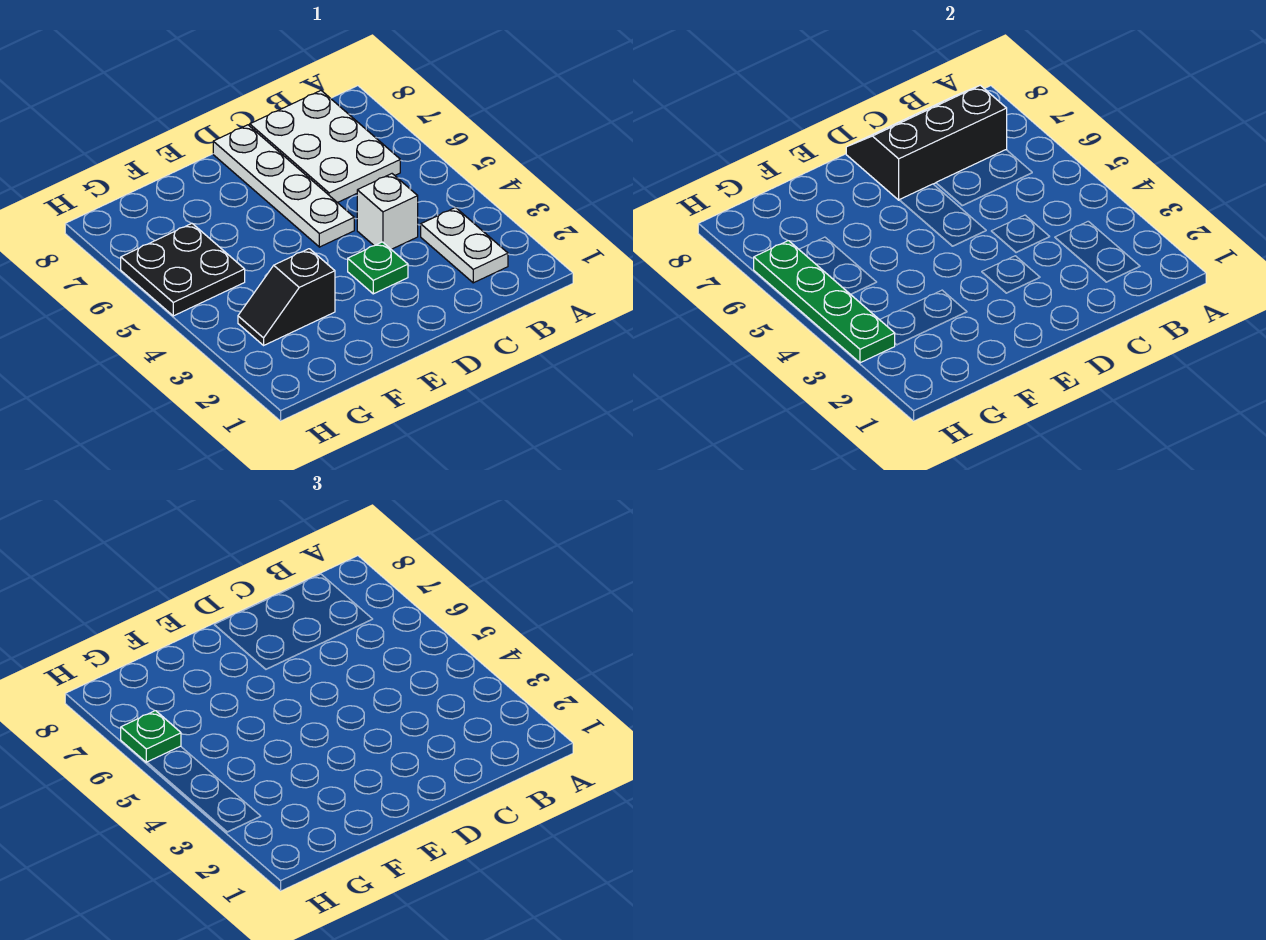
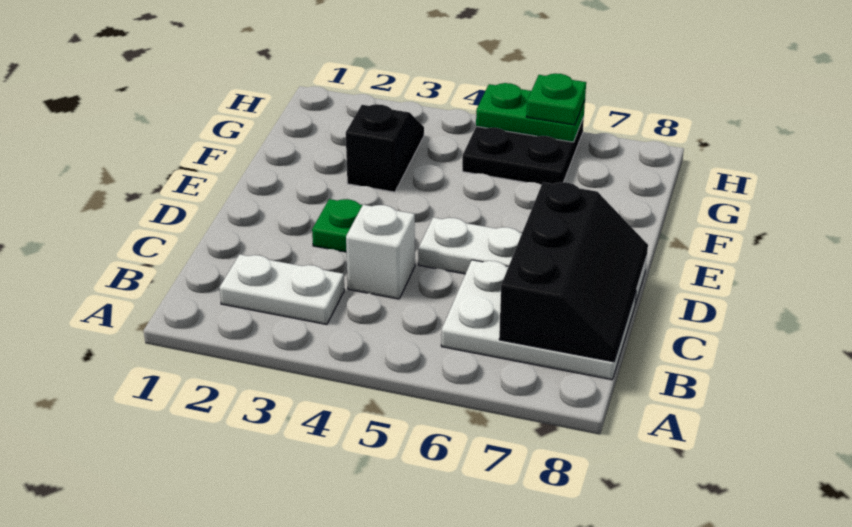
green plate H3:H6 level 2 -> green plate H5:H6 level 2

